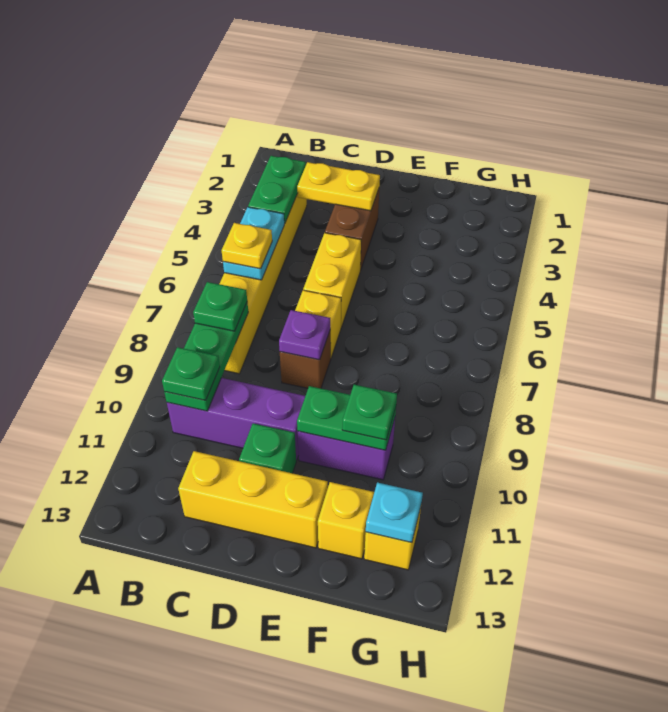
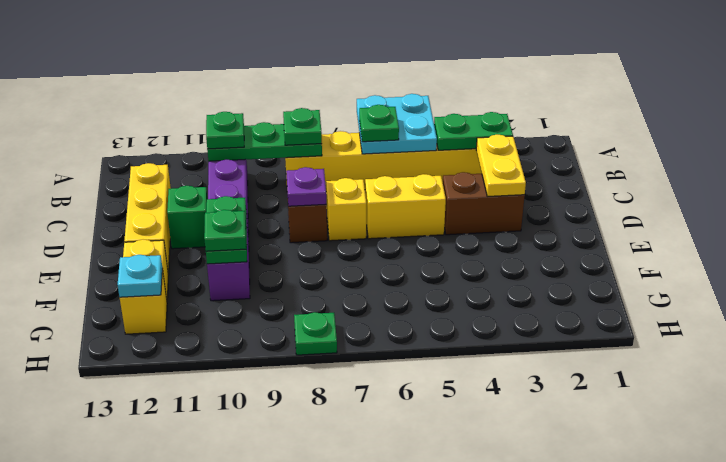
cyan plate B5:B6 level 2 -> cyan plate A5:B6 level 2
yellow plate B6 level 3 -> green plate B6 level 3
none -> green plate H8 level 1

